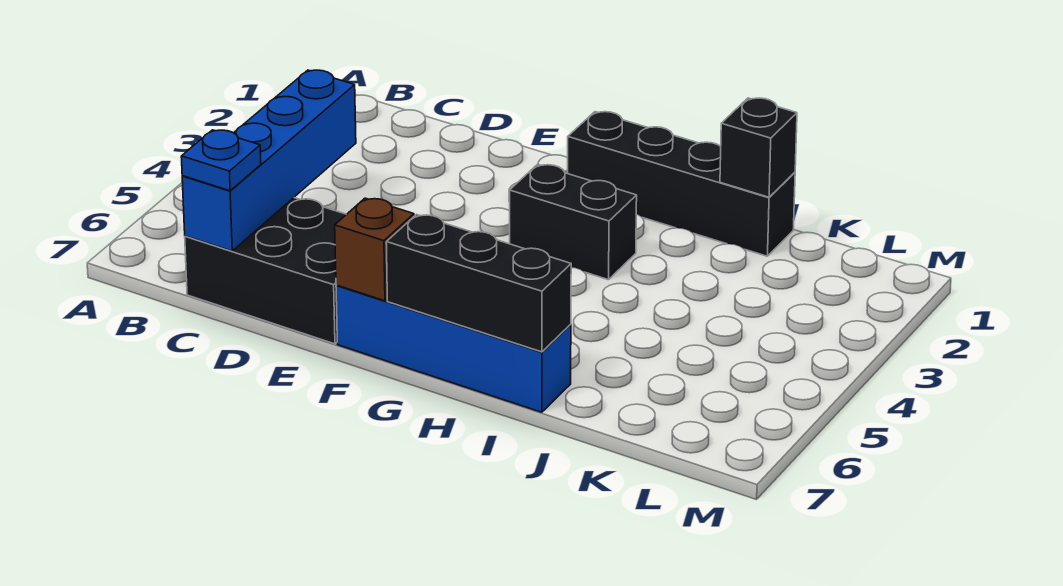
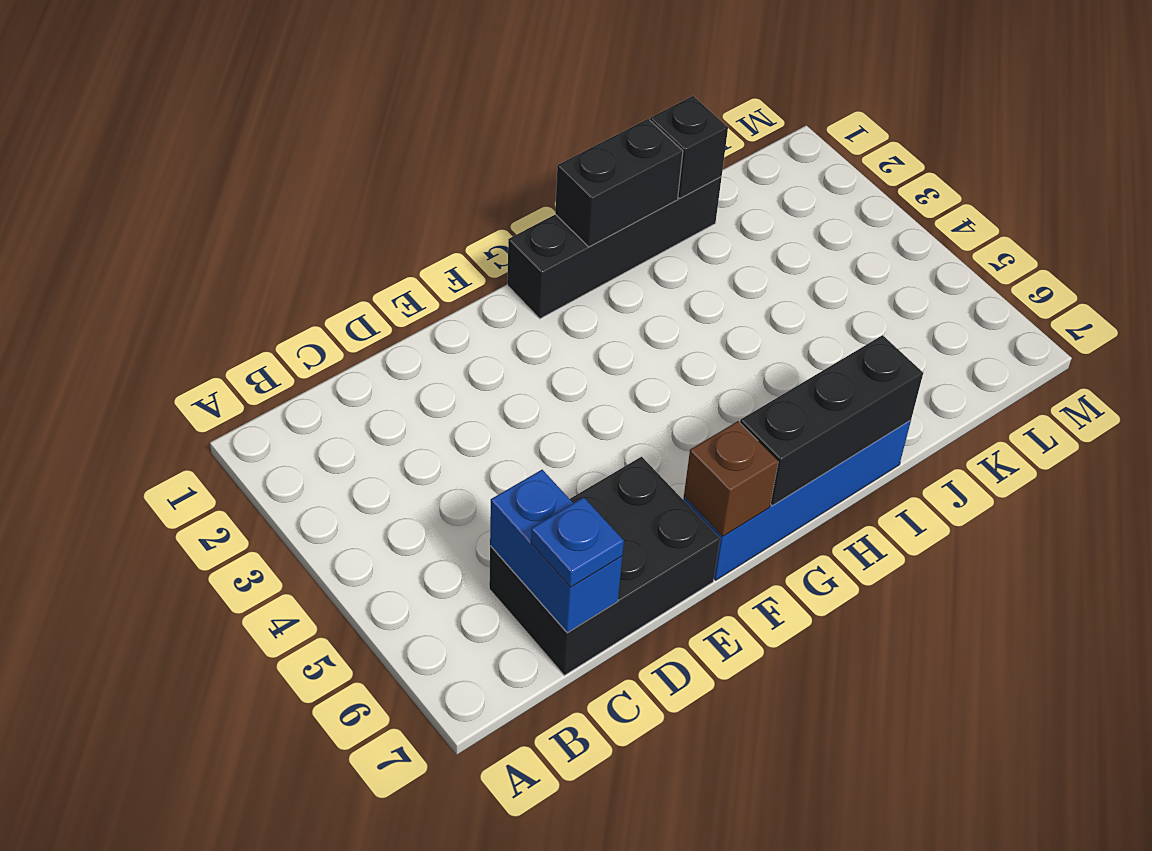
blue brick C4:C7 level 2 -> blue brick C6:C7 level 2
black brick G3:H3 level 1 -> black brick H1:I1 level 2

